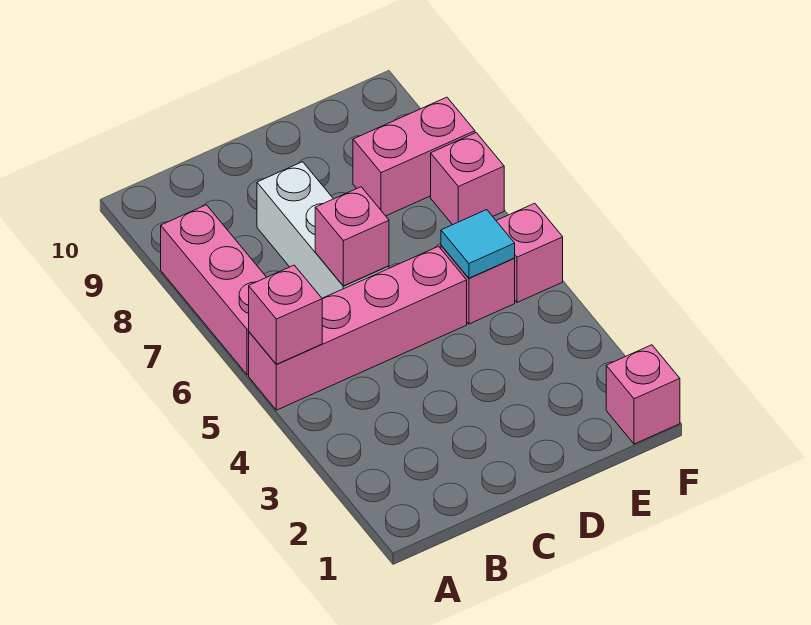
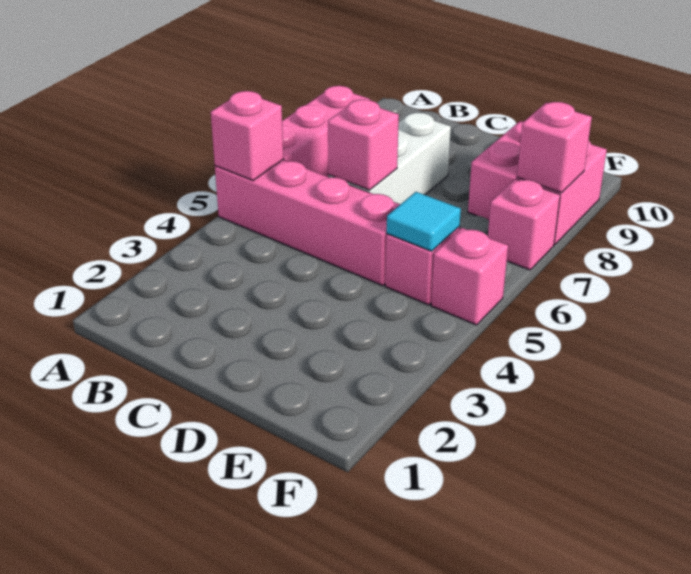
pink brick E8:F8 level 1 -> pink brick E8:F9 level 1
pink brick F1 level 1 -> pink brick F8 level 2

